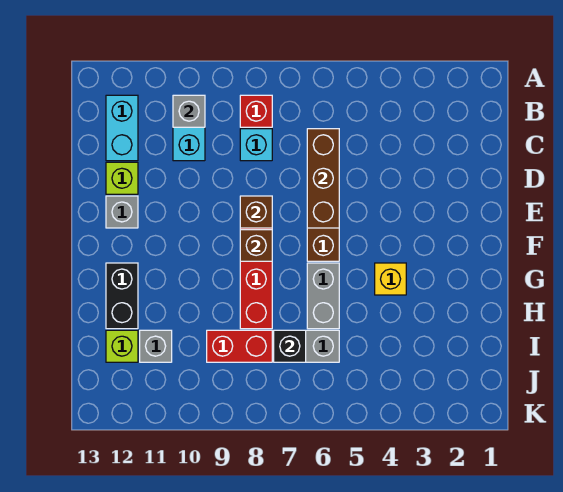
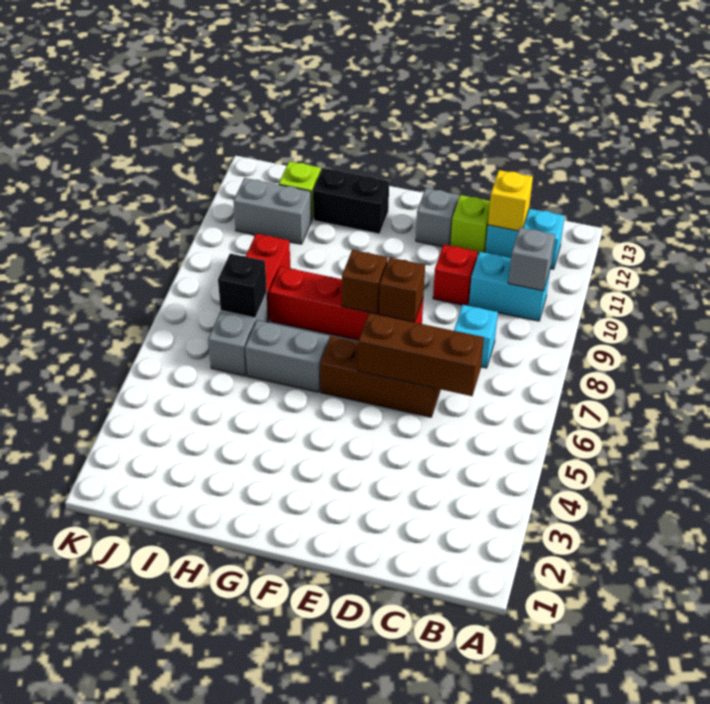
red brick B8 level 1 -> red brick D10 level 1
yellow brick G4 level 1 -> yellow brick C12 level 2
grey brick I11 level 1 -> grey brick I11:J11 level 1

